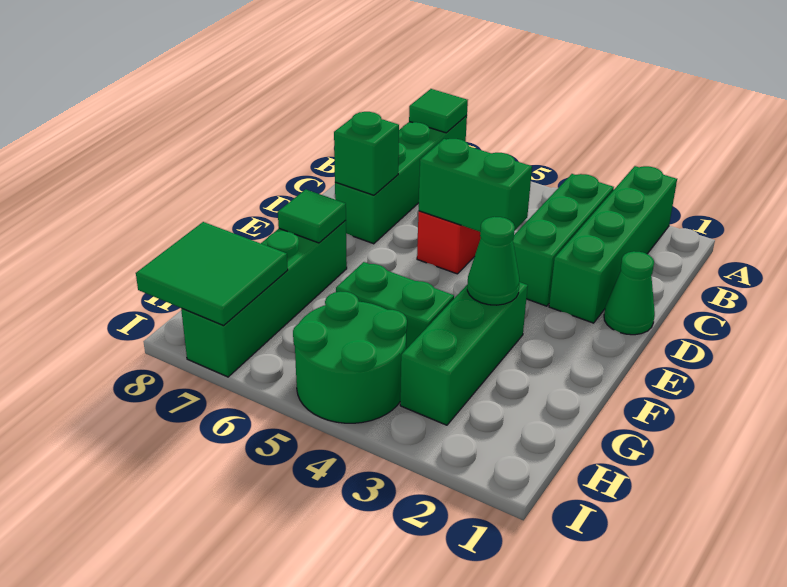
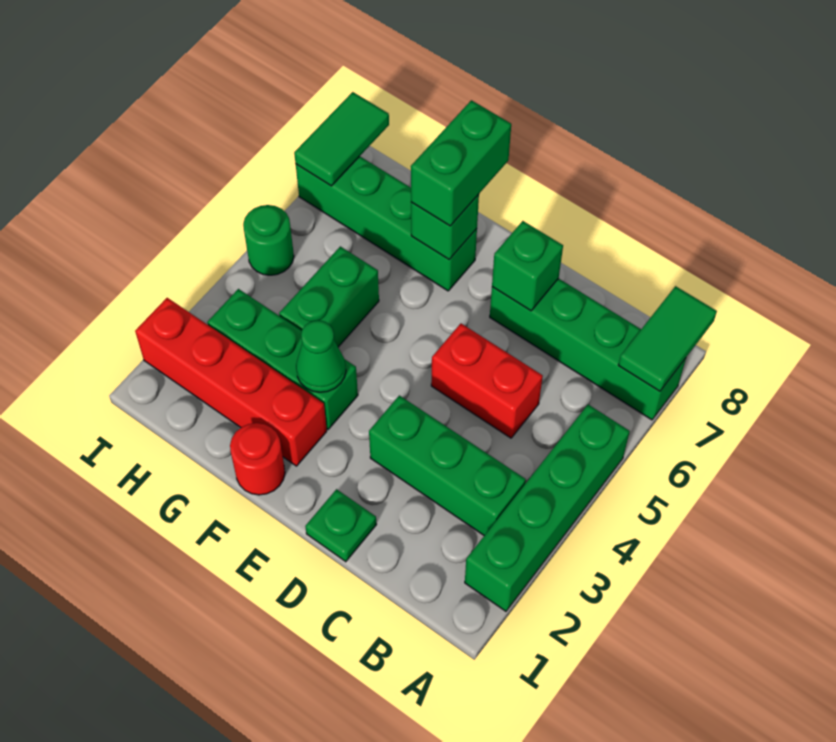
green brick A2:D2 level 1 -> green brick A2:A5 level 1
green tile A7 level 2 -> green tile A7:A8 level 2
green cone D1 level 1 -> green plate D1 level 1
green brick D4:D5 level 2 -> green brick F7:F8 level 3
none -> red round brick F1 level 1
none -> red brick F2:I2 level 1
green tile F7 level 2 -> green brick F7 level 2
green round brick H4:I5 level 1 -> green round brick I5 level 1
green tile H7:I8 level 2 -> green tile I7:I8 level 2

